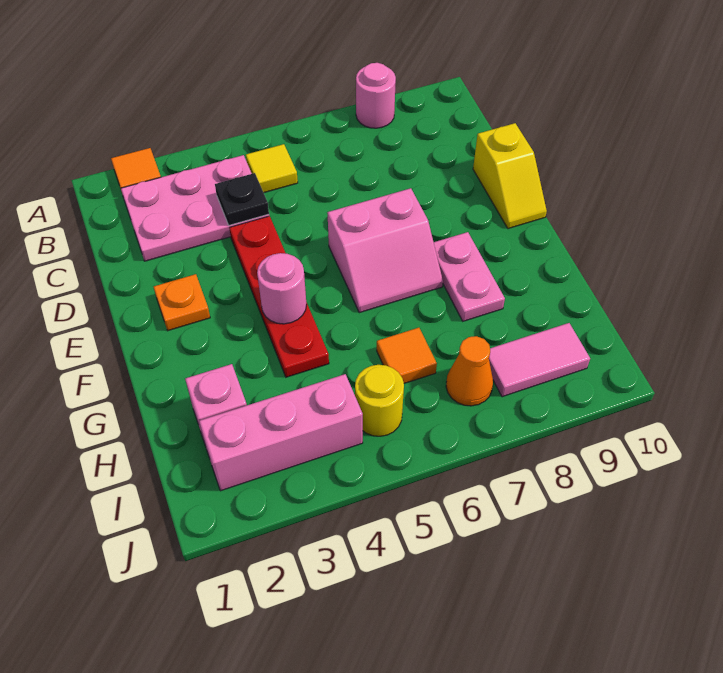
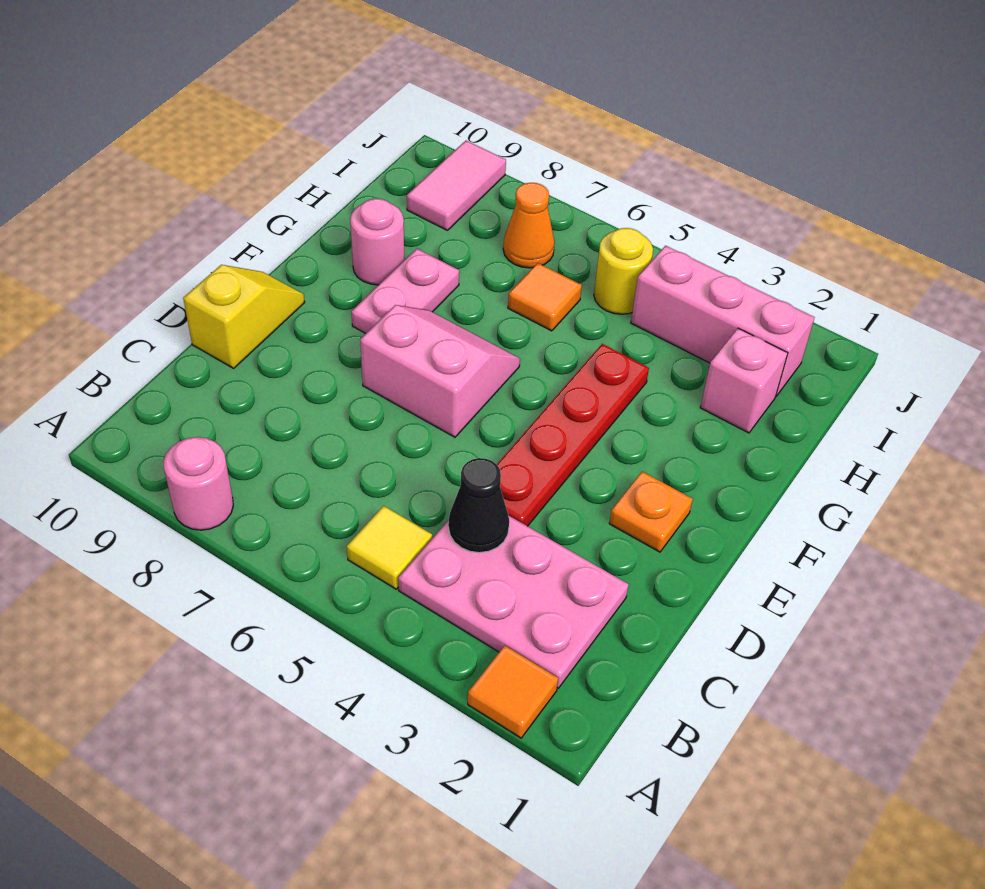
black plate C4 level 2 -> black cone C4 level 2
pink round brick F4 level 2 -> pink round brick G9 level 1
pink tile I8:I9 level 1 -> pink tile I9:J9 level 1

